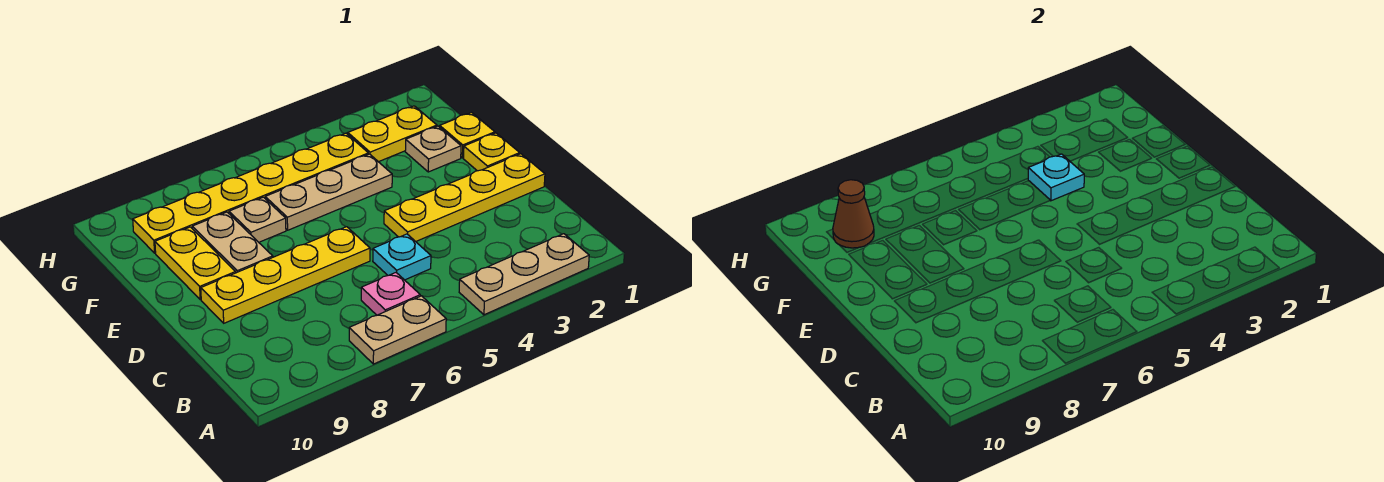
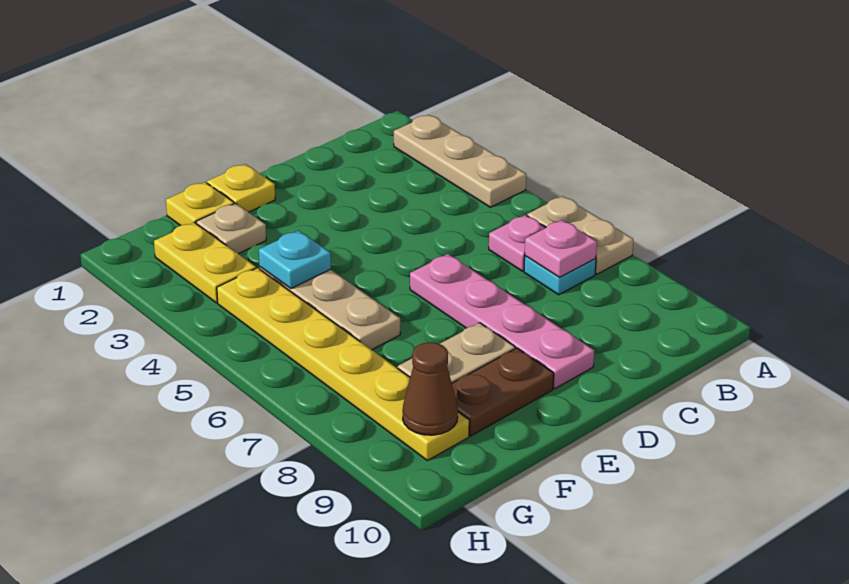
none -> pink plate B7 level 2
cyan plate C5 level 1 -> cyan plate B7 level 1
yellow plate D1:D4 level 1 -> none
yellow plate D6:D9 level 1 -> pink plate D6:D9 level 1
yellow plate E9:F9 level 1 -> brown plate E9:F9 level 1
tan plate F7 level 1 -> none

